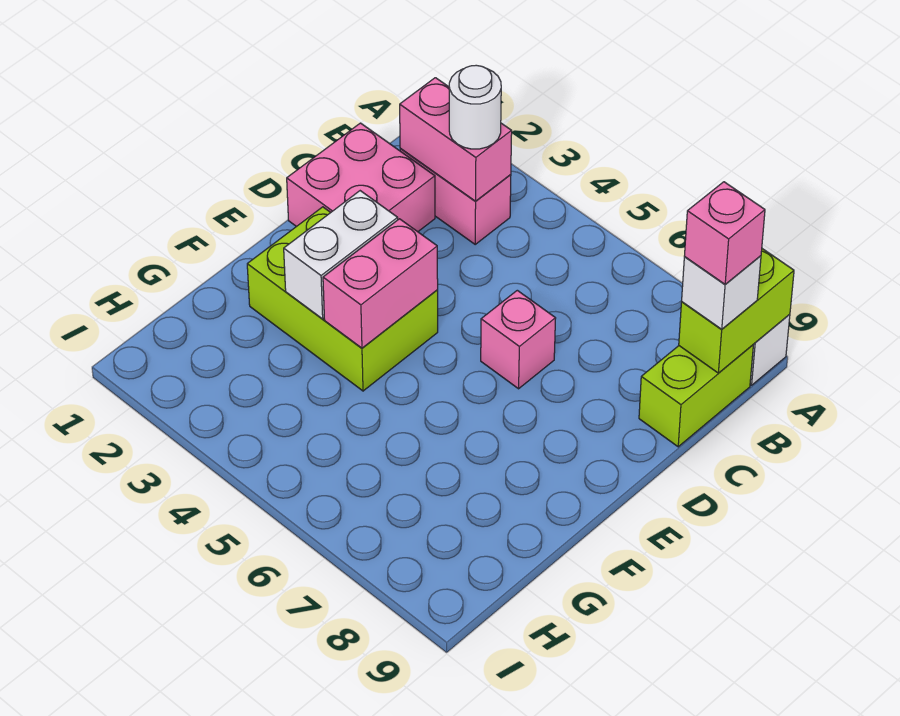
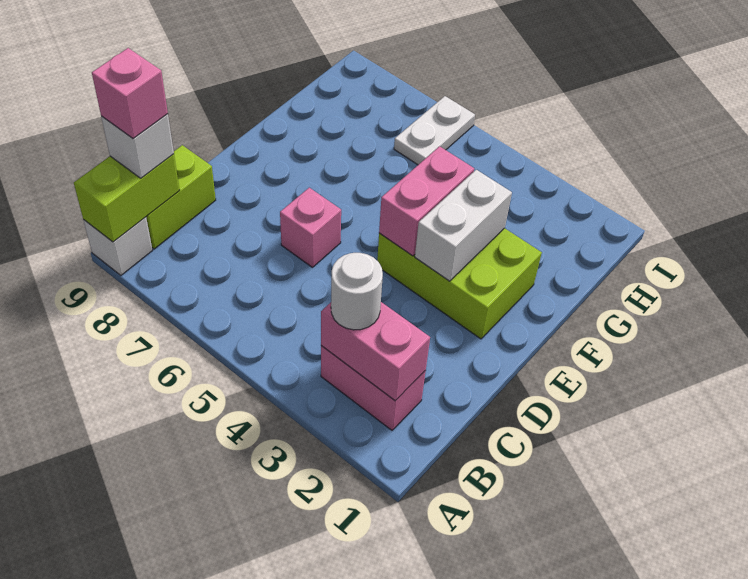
pink brick C1:D2 level 1 -> none
none -> white plate H6:I6 level 1

